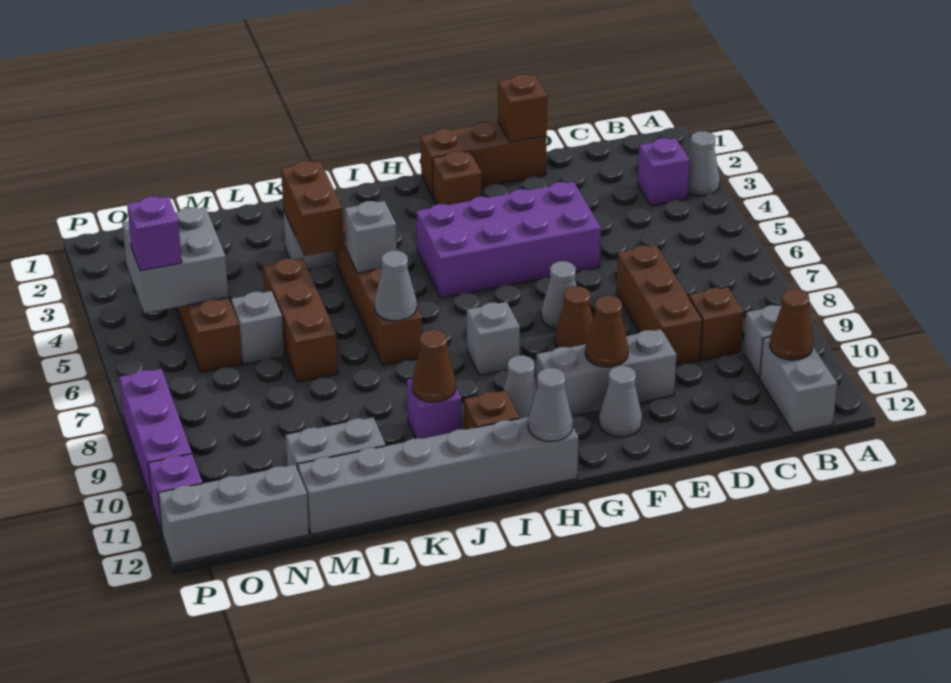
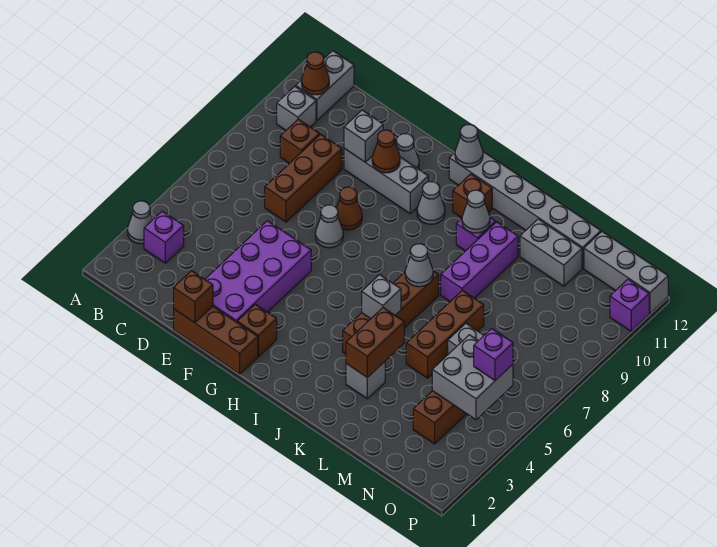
purple brick E4:H5 level 1 -> purple brick E2:F5 level 1
grey brick H8 level 1 -> grey brick E10 level 2
brown cone J10 level 2 -> grey cone J10 level 2
purple brick P8:P10 level 1 -> purple brick K8:K10 level 1

